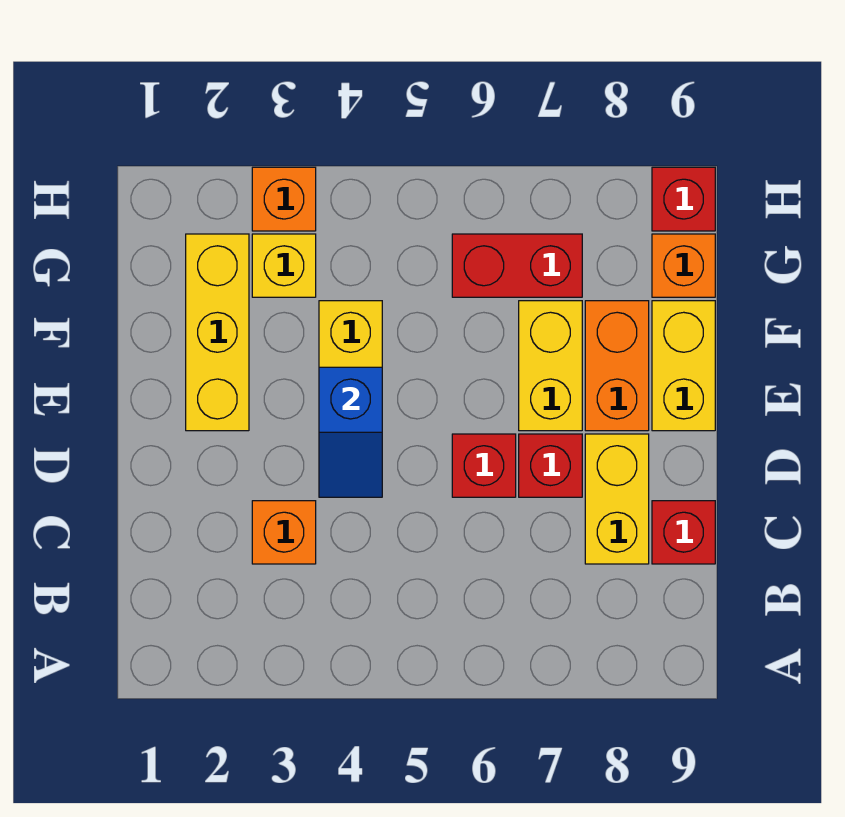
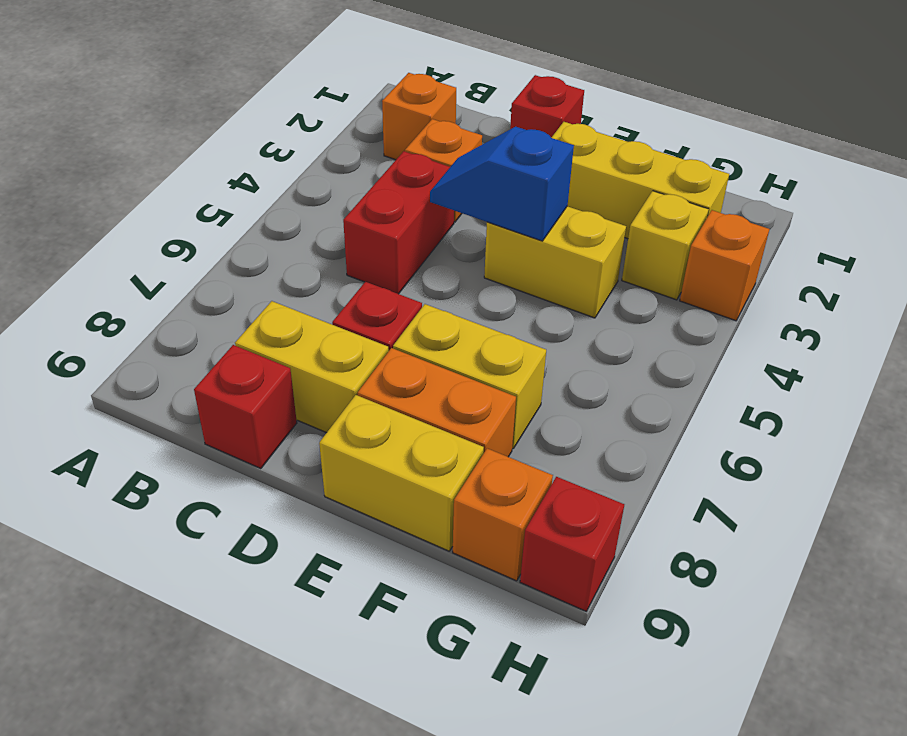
none -> orange brick B2 level 1
red brick D6 level 1 -> red brick D1 level 1
red brick G6:G7 level 1 -> red brick C4:C5 level 1

